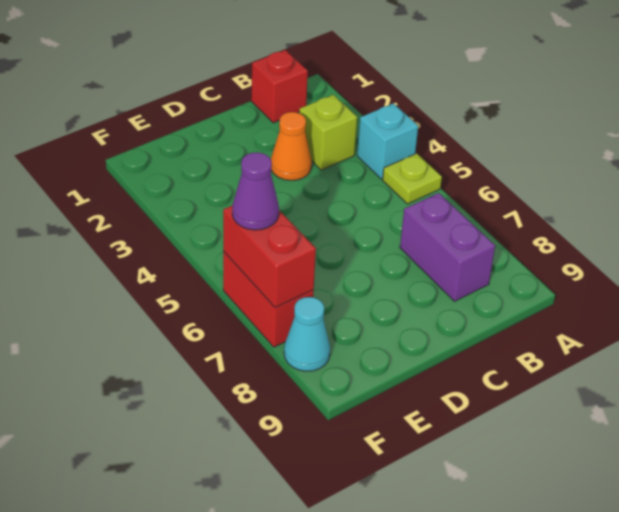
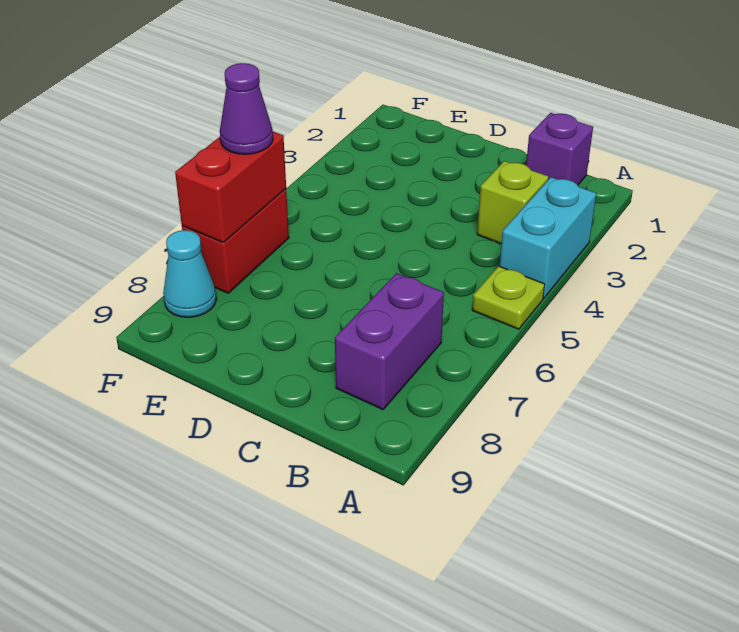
cyan brick A4 level 1 -> cyan brick A3:A4 level 1
red brick B1 level 1 -> purple brick B1 level 1
orange cone C3 level 1 -> none

